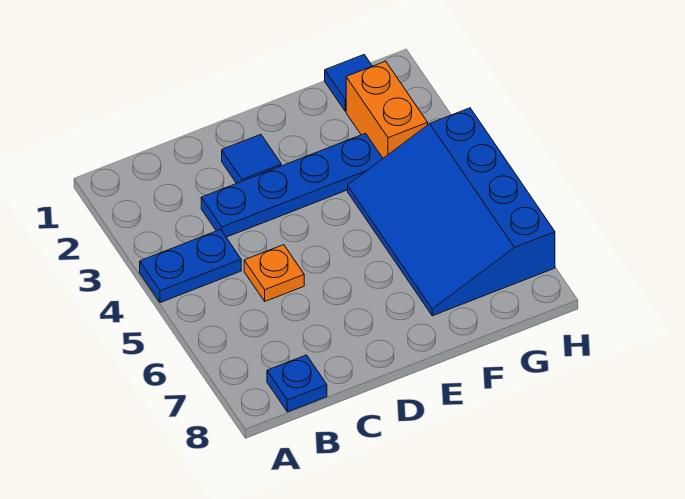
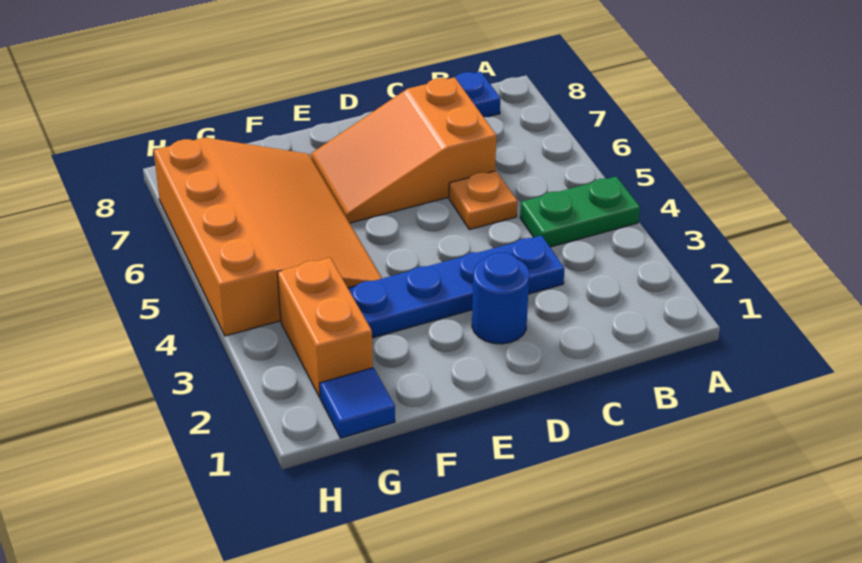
blue plate A4:B4 level 1 -> green plate A4:B4 level 1
none -> orange slope C6:E7 level 1 top C
blue tile D2 level 1 -> blue round brick D2 level 1
blue slope F4:H7 level 1 top H -> orange slope F4:H7 level 1 top H

